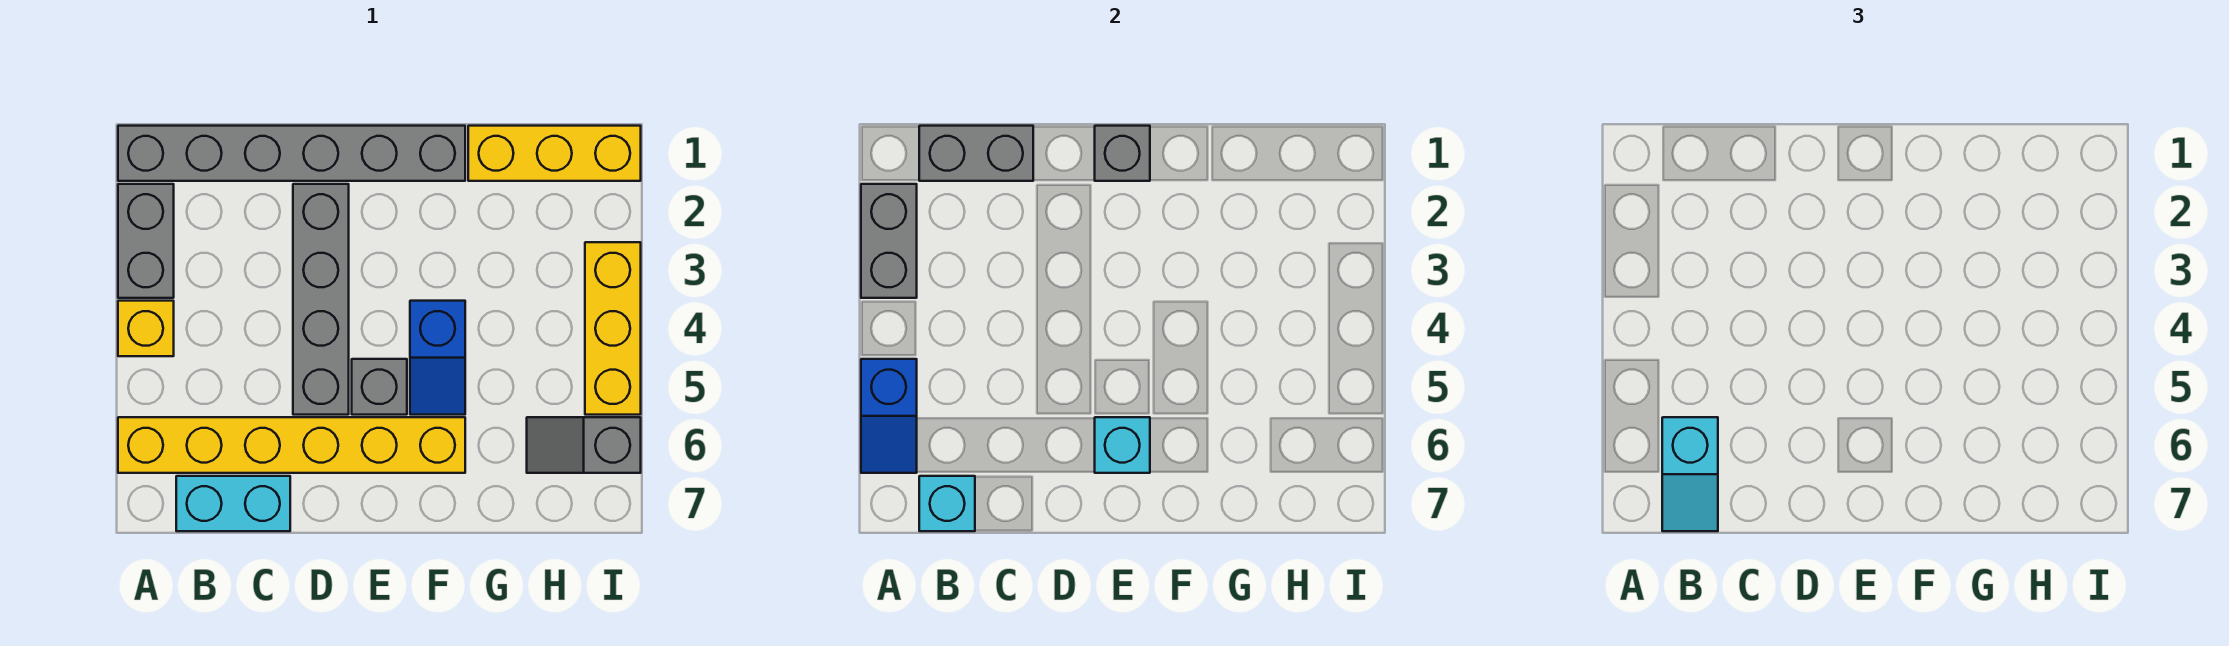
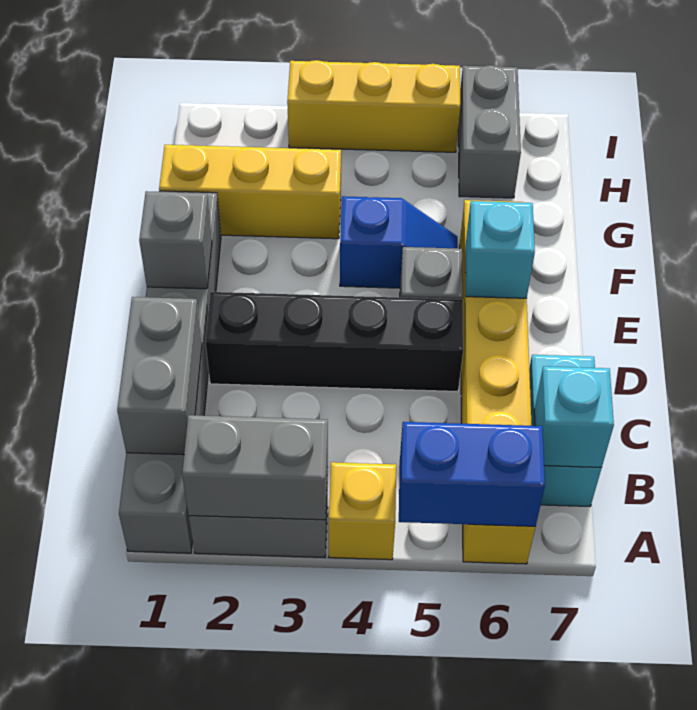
blue slope A5:A6 level 2 top 5 -> blue brick A5:A6 level 2
cyan slope B6:B7 level 3 top 6 -> none
grey brick D2:D5 level 1 -> black brick D2:D5 level 1
yellow brick G1:I1 level 1 -> yellow brick G1:G3 level 1
grey slope H6:I6 level 1 top I -> grey brick H6:I6 level 1

